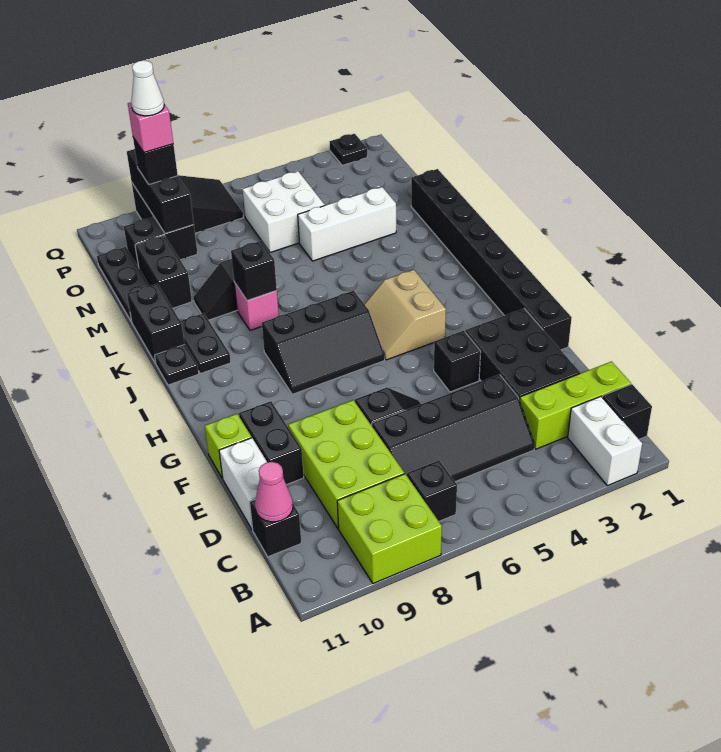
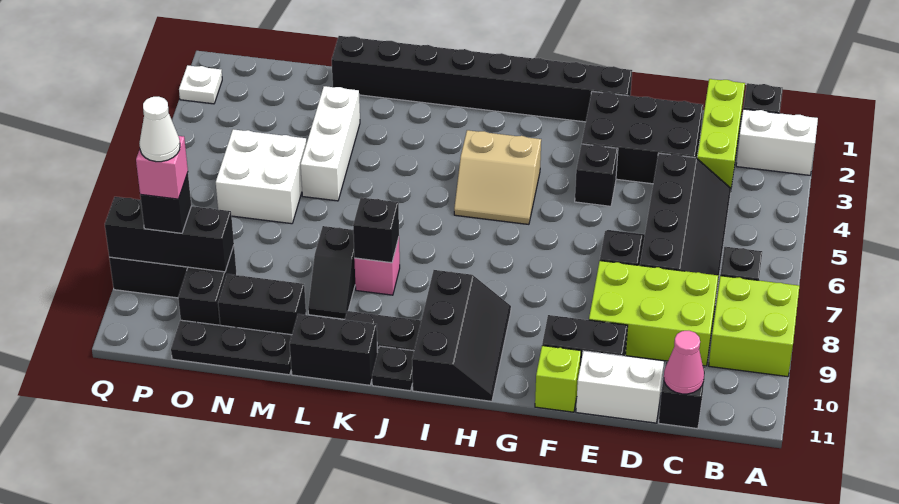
black slope H6:I8 level 1 top I -> black slope H9:I11 level 1 top I
black plate Q2 level 1 -> white plate Q2 level 1

